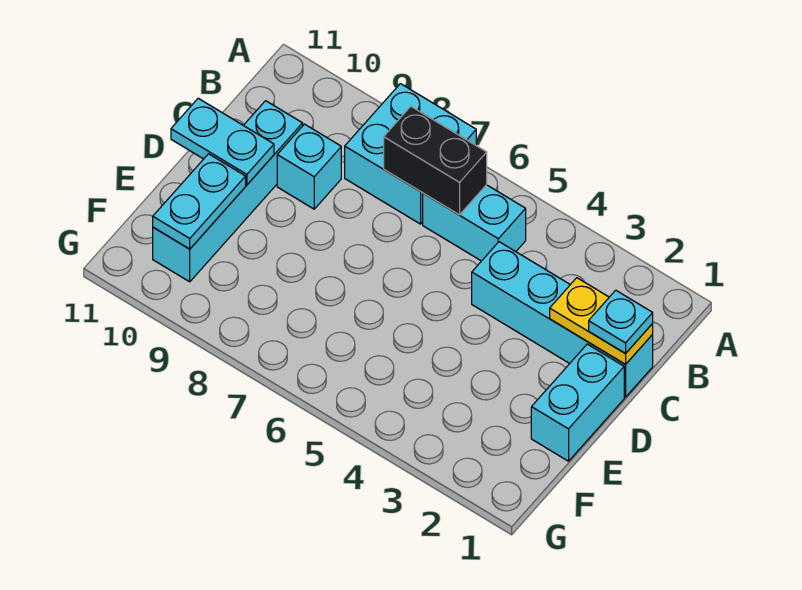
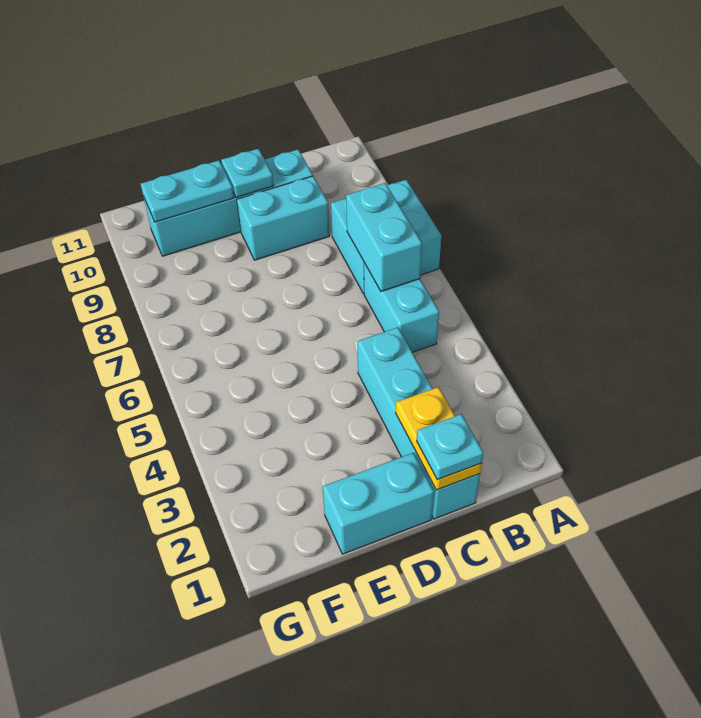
black brick B6:B7 level 2 -> cyan brick B6:B7 level 2
cyan brick C9 level 1 -> cyan brick C9:D9 level 1
cyan plate D10:D11 level 2 -> cyan plate D10 level 2

